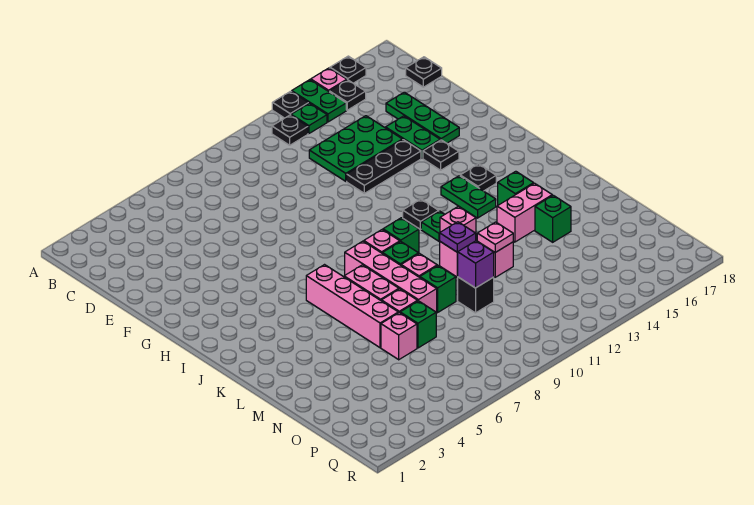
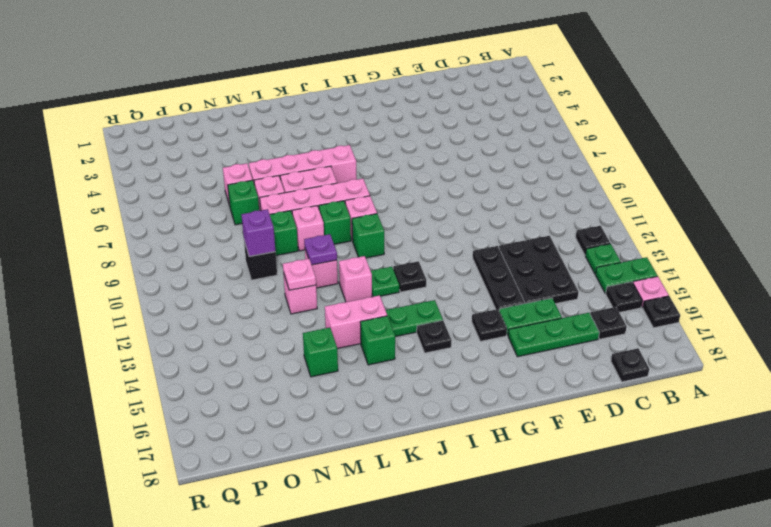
black plate A13 level 1 -> black plate C16 level 1
green plate D12:E14 level 1 -> black plate D12:E14 level 1
pink brick L14:L15 level 1 -> pink brick K14:L14 level 1

